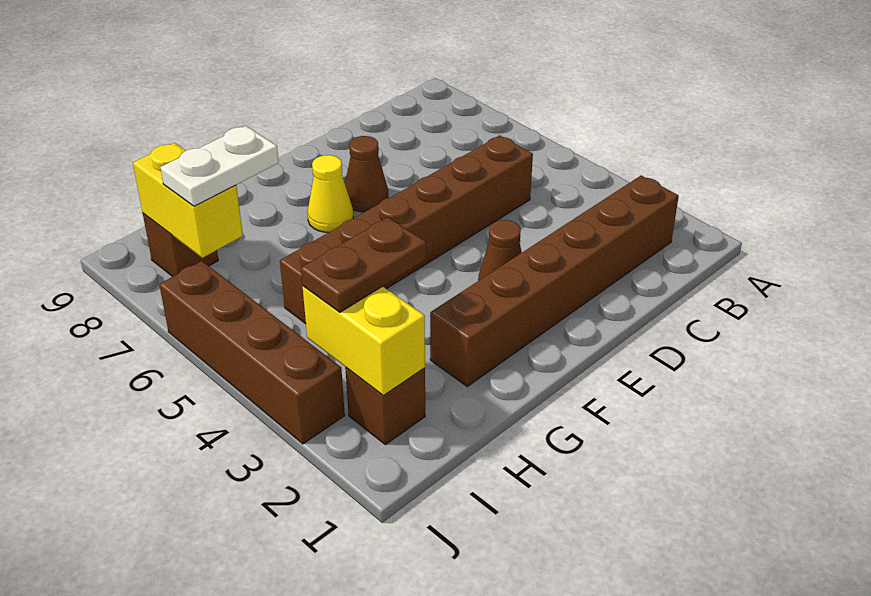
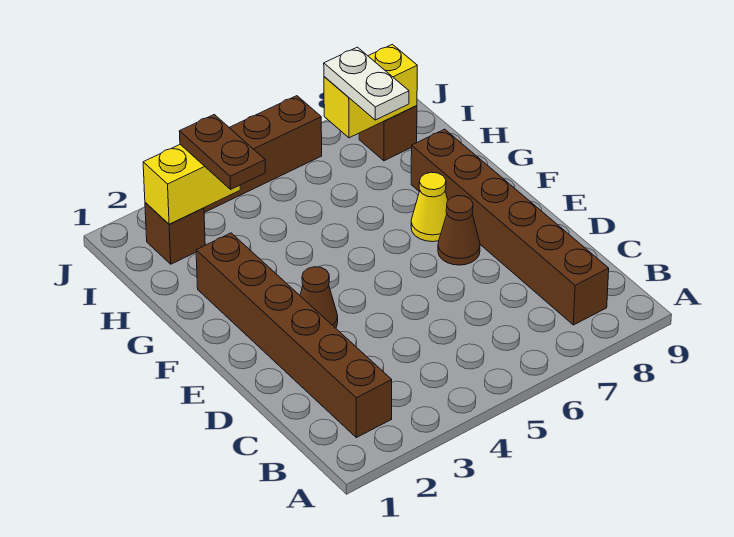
brown brick C5:H5 level 1 -> brown brick B8:G8 level 1

